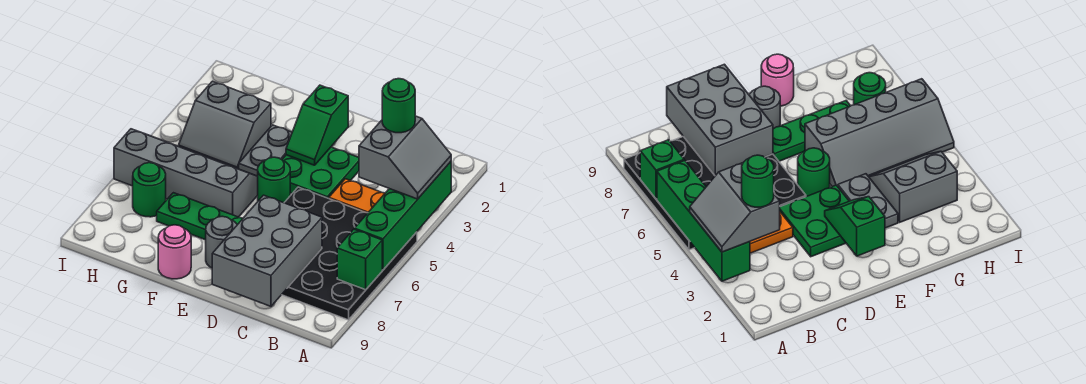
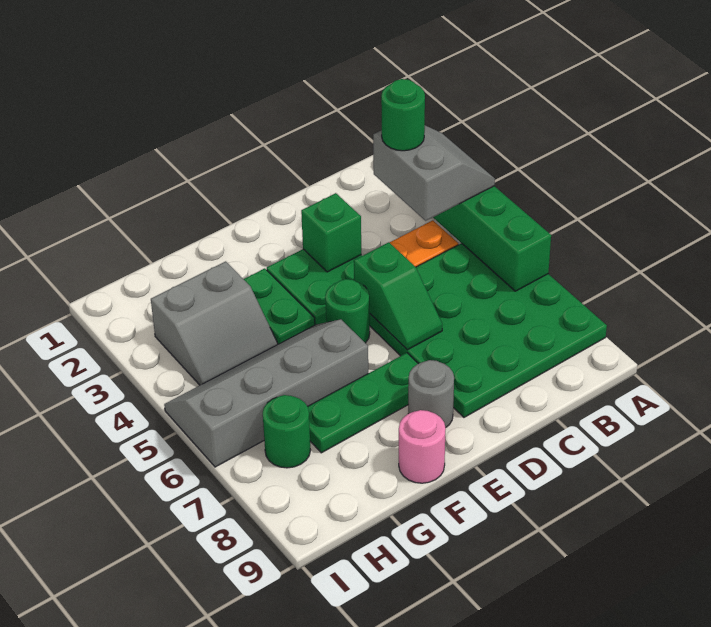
black plate A5:D8 level 1 -> green plate A5:D8 level 1
green brick A7 level 2 -> green brick D3 level 2
grey brick C7:D9 level 2 -> none
green slope E2:E3 level 2 top 2 -> green slope D5:D6 level 2 top 5
grey plate F3:F4 level 1 -> green plate F3:F4 level 1

